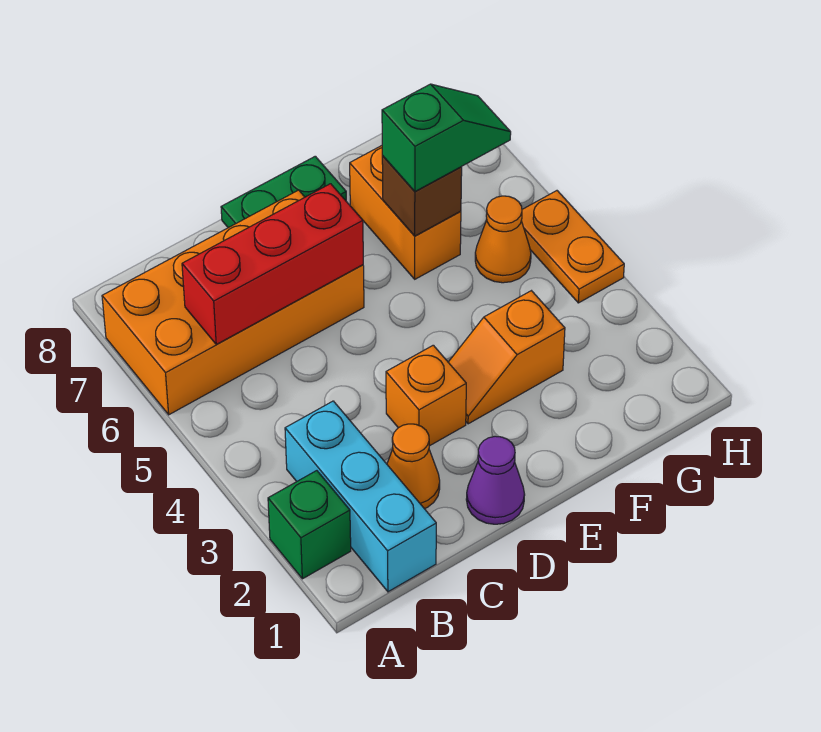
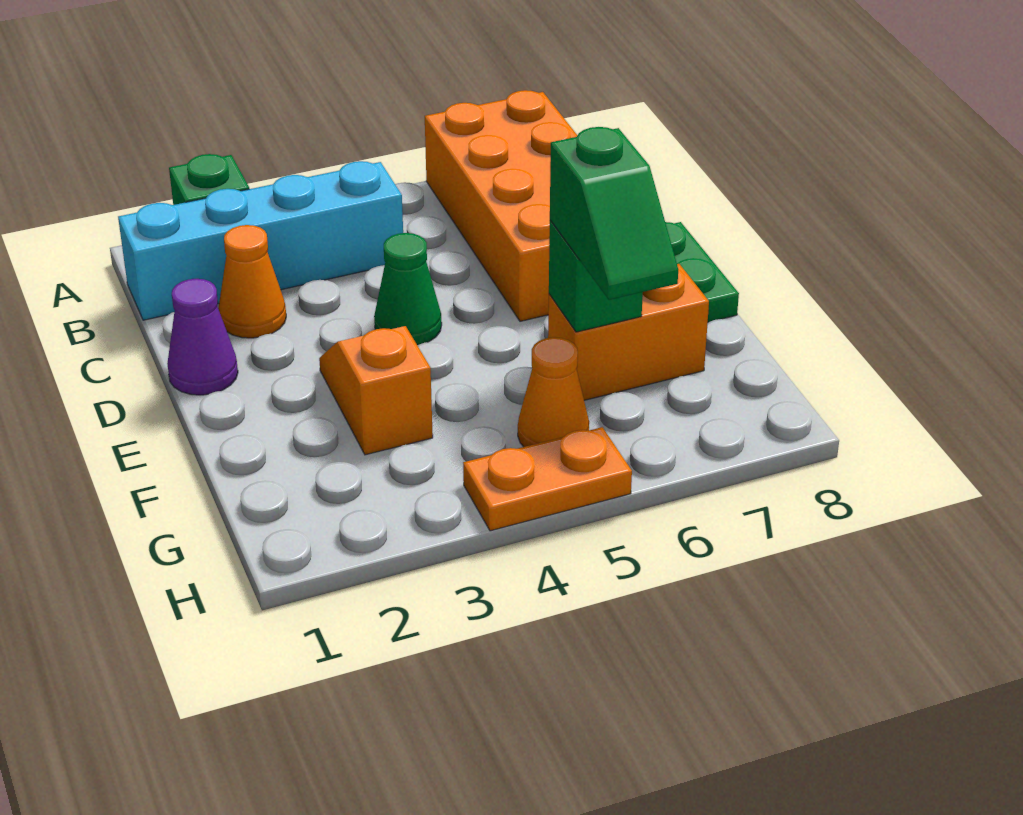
cyan brick B1:B3 level 1 -> cyan brick B1:B4 level 1
red brick B6:D6 level 2 -> none
orange brick D3 level 1 -> none
none -> green cone D4 level 1
brown brick F6 level 2 -> green brick F6 level 2

